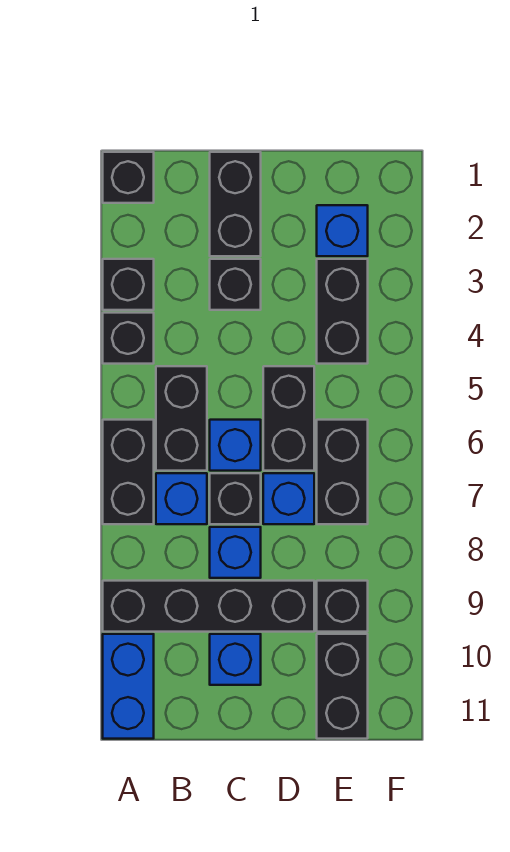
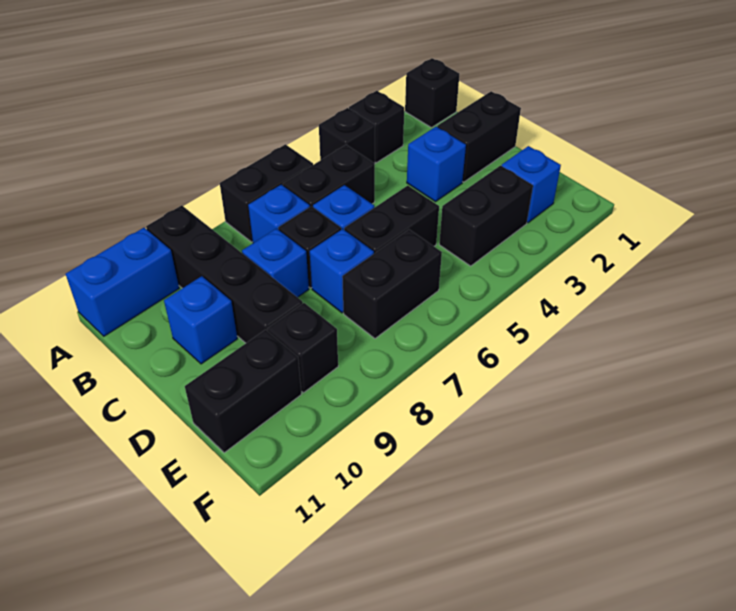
black brick C3 level 1 -> blue brick C3 level 1

